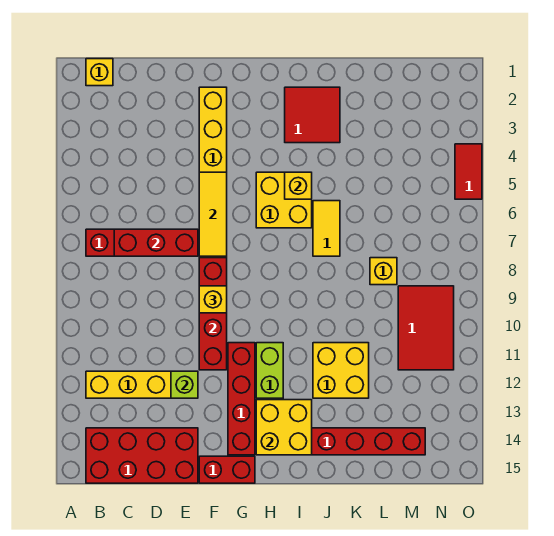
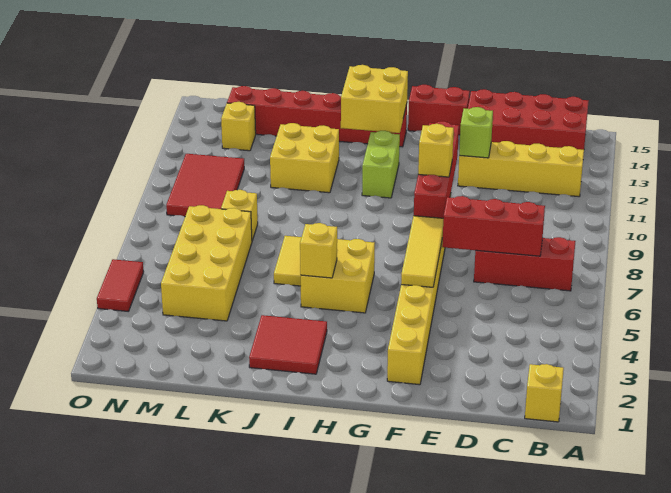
red brick G11:G14 level 1 -> none
none -> yellow brick L4:M7 level 1
none -> yellow brick M13 level 1

